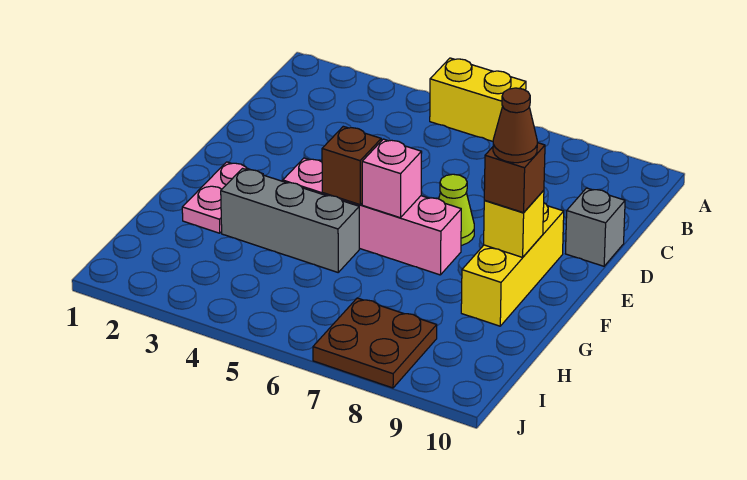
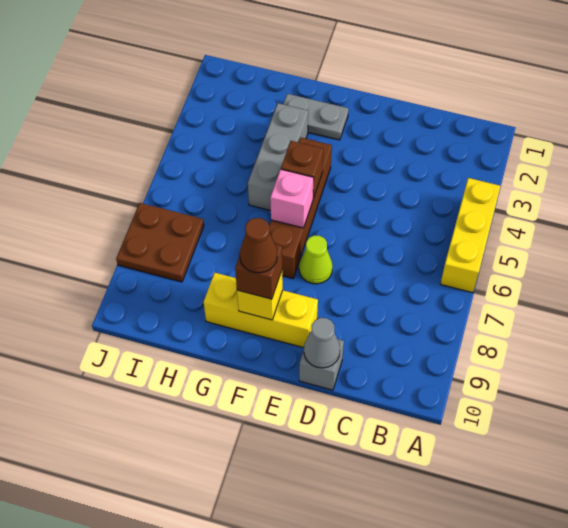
yellow brick A5:A6 level 1 -> yellow brick A4:A6 level 1
none -> grey cone D10 level 2
pink plate F2:G2 level 1 -> grey plate F2:G2 level 1
pink brick F4:F7 level 1 -> brown brick F4:F7 level 1

